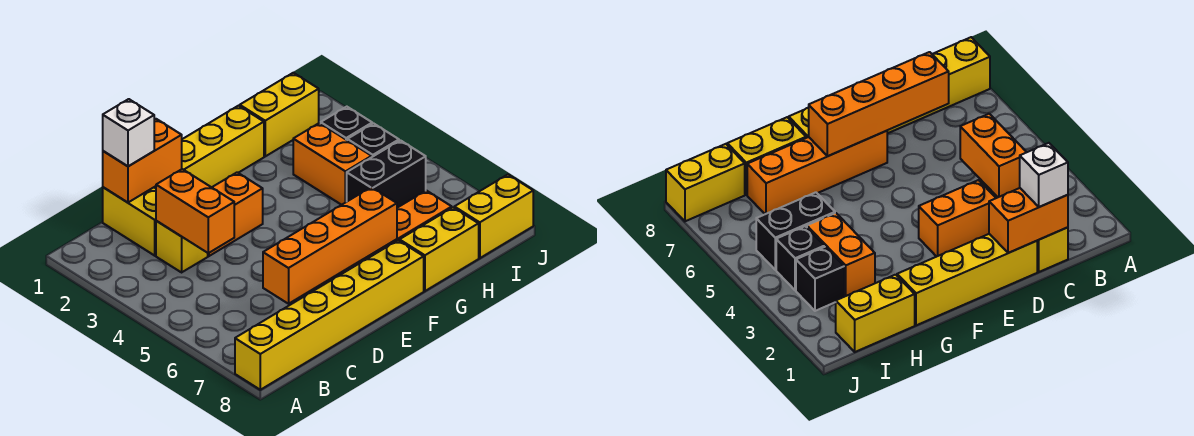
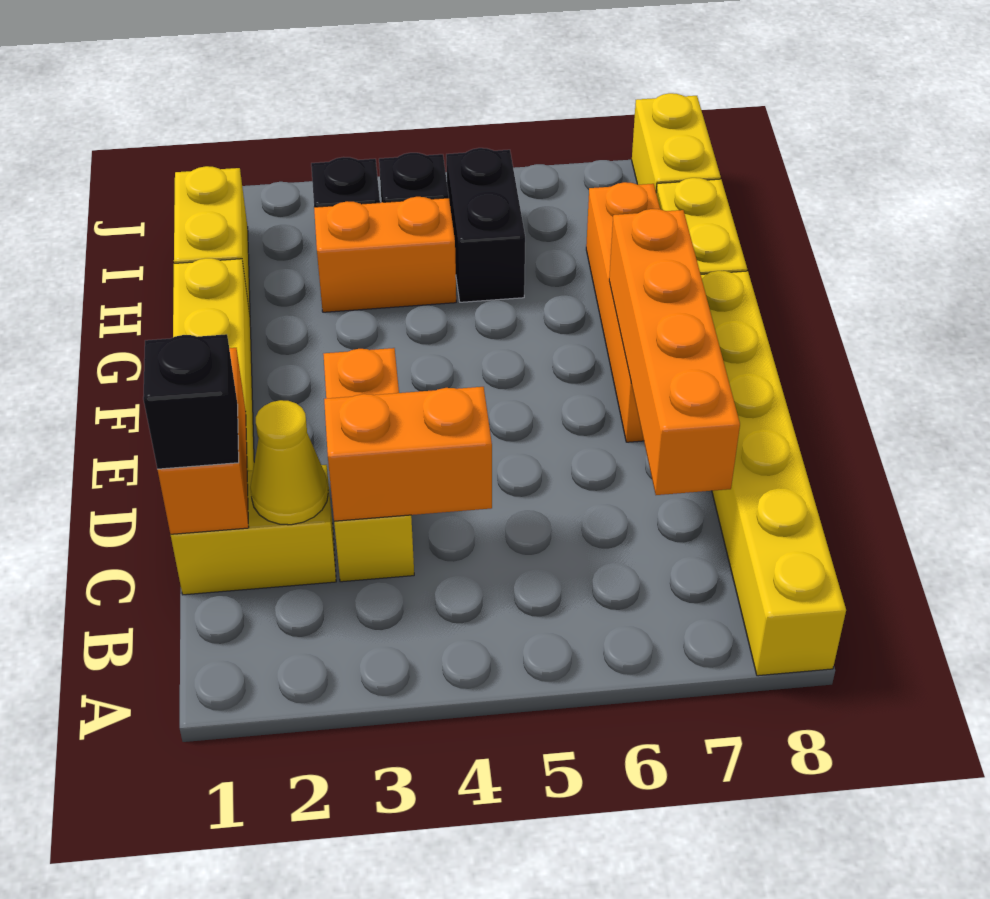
white brick C1 level 3 -> black brick C1 level 3
none -> yellow cone C2 level 2

